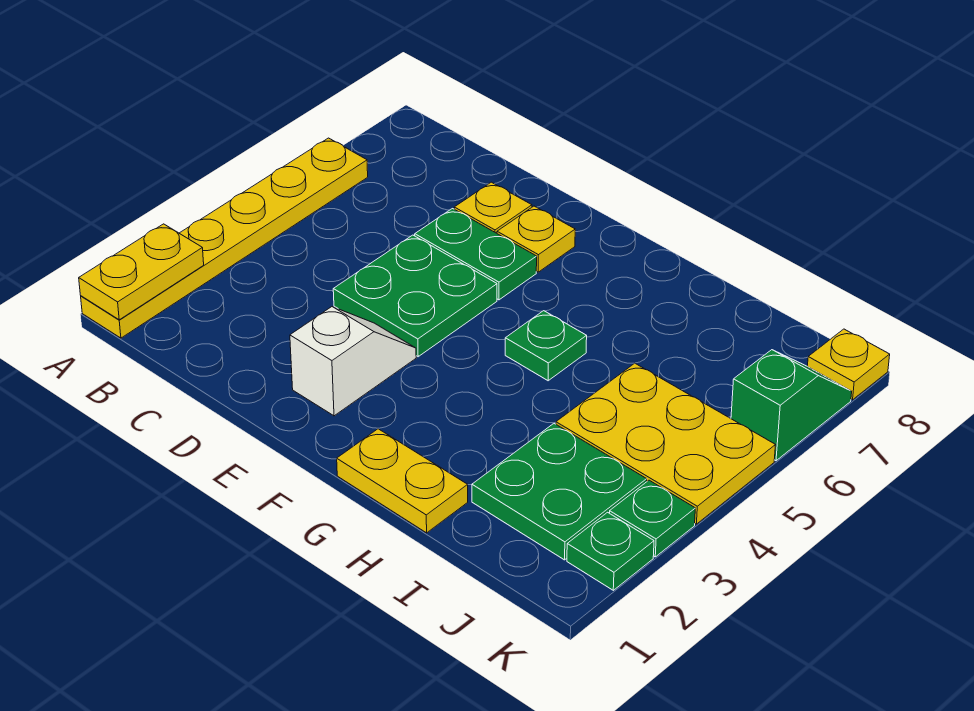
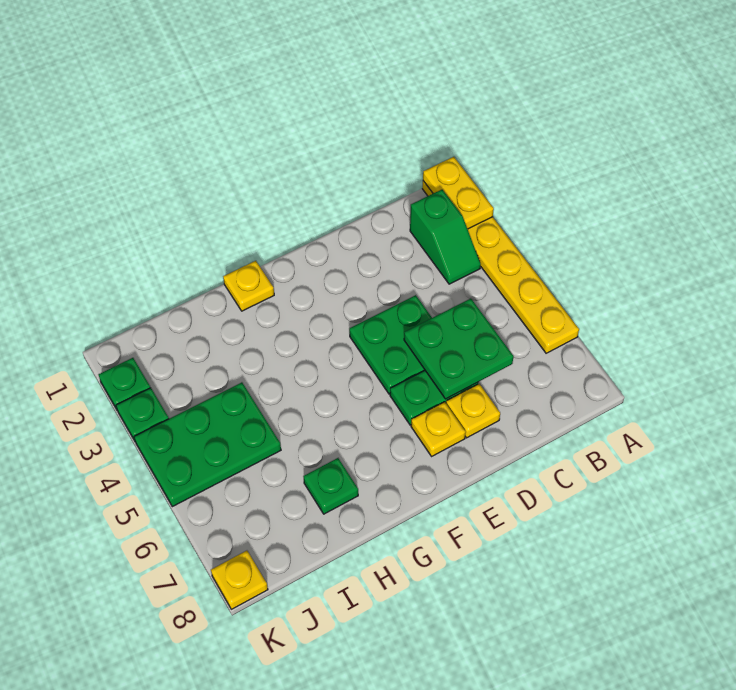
white slope E2:E3 level 1 top 2 -> none
yellow plate G1:H1 level 1 -> yellow plate G1 level 1
green plate G5 level 1 -> green plate H7 level 1
green plate I2:J3 level 1 -> green plate C5:D6 level 2
yellow plate I4:K5 level 1 -> green plate I4:K5 level 1
green slope K6:K7 level 1 top 6 -> green slope B2:B3 level 1 top 2

